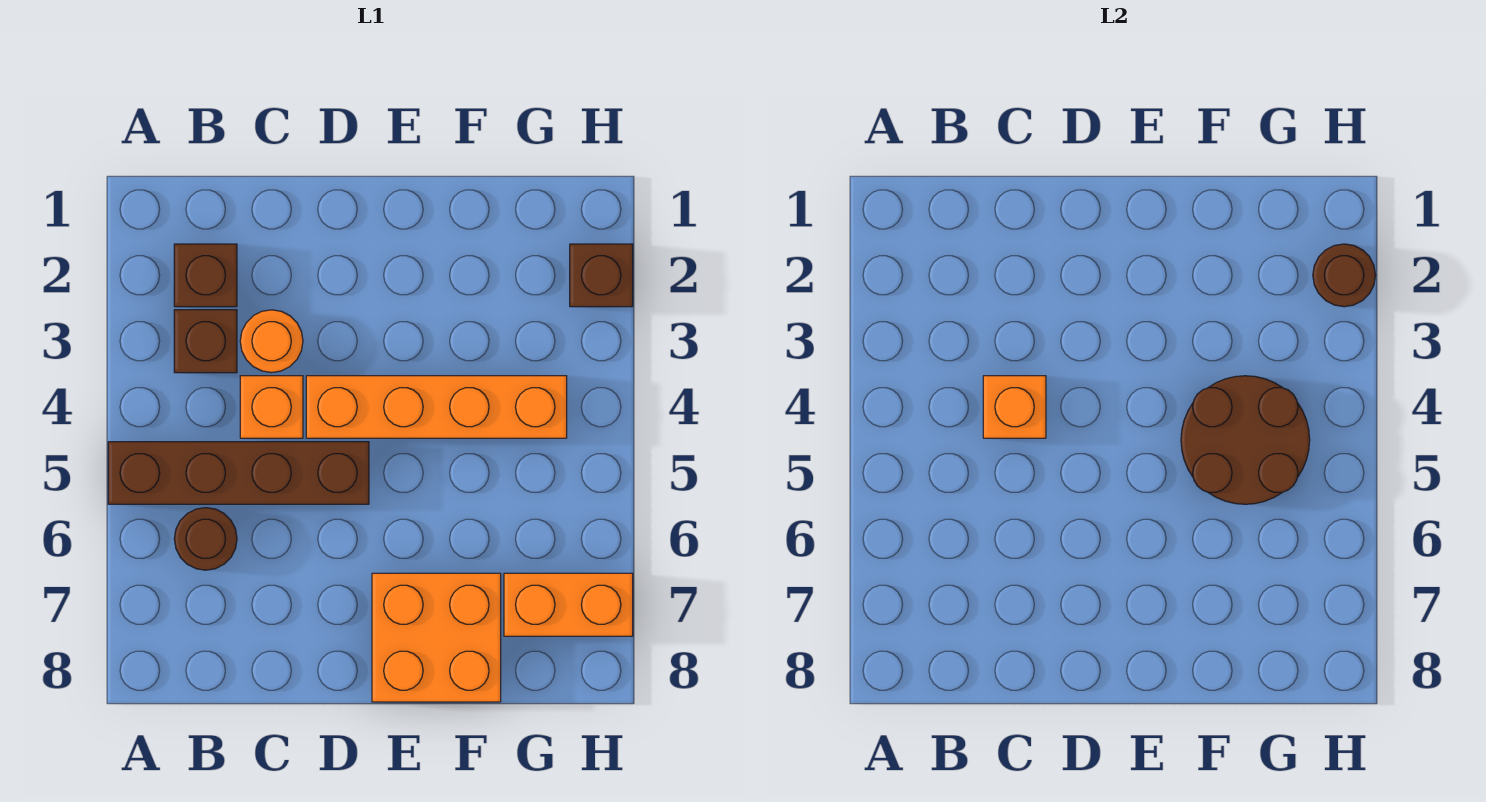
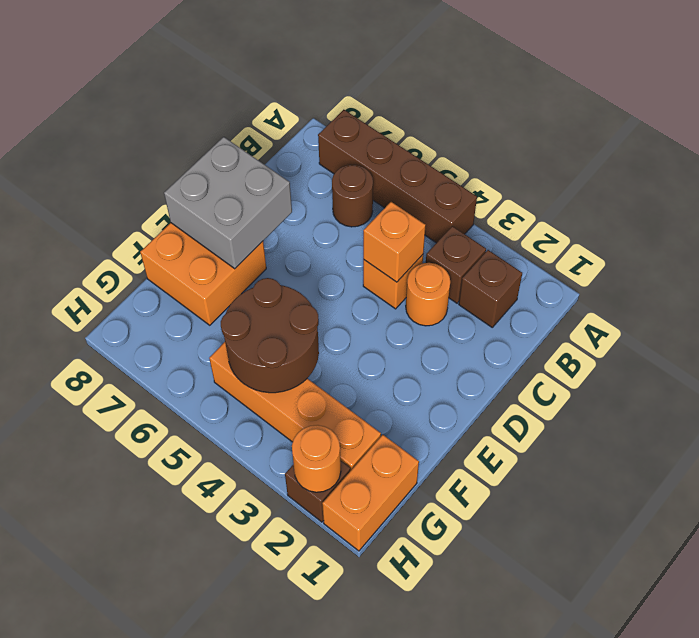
brown brick A5:D5 level 1 -> brown brick A4:A7 level 1
orange brick D4:G4 level 1 -> orange brick G2:G5 level 1
none -> grey brick D7:E8 level 2
orange brick G7:H7 level 1 -> orange brick G1:H1 level 1
brown round brick H2 level 2 -> orange round brick H2 level 2

